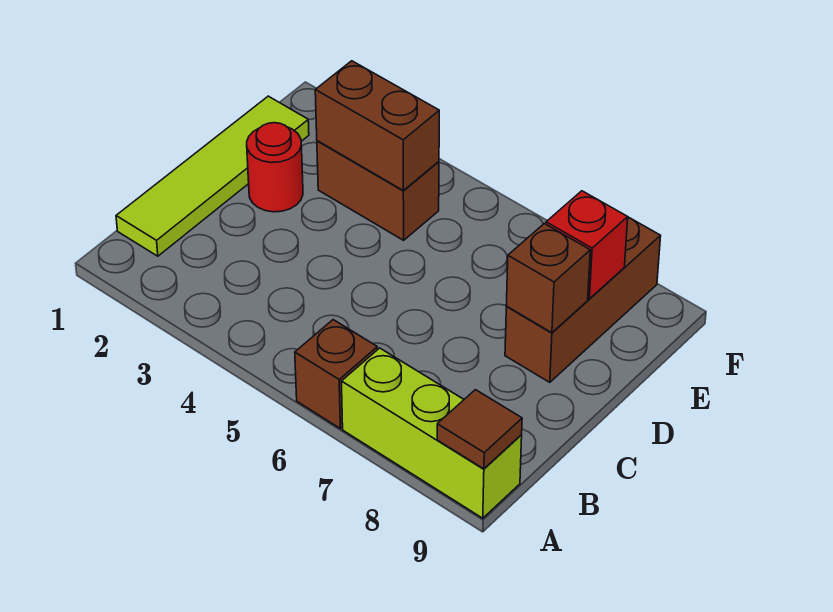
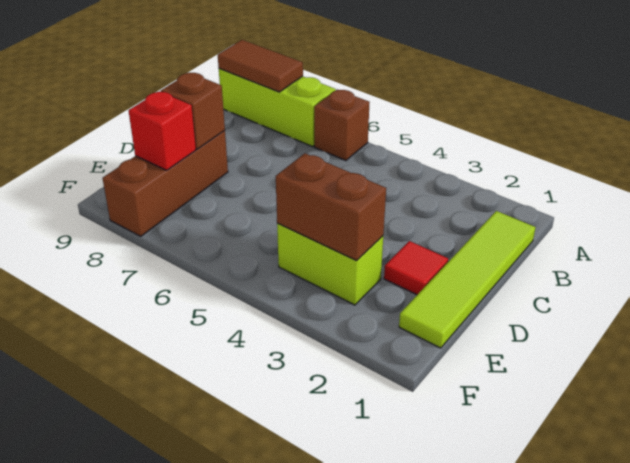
brown tile A9 level 2 -> brown tile A8:A9 level 2
red round brick D2 level 1 -> red tile D2 level 1
brown brick E3:E4 level 1 -> lime brick E3:E4 level 1

